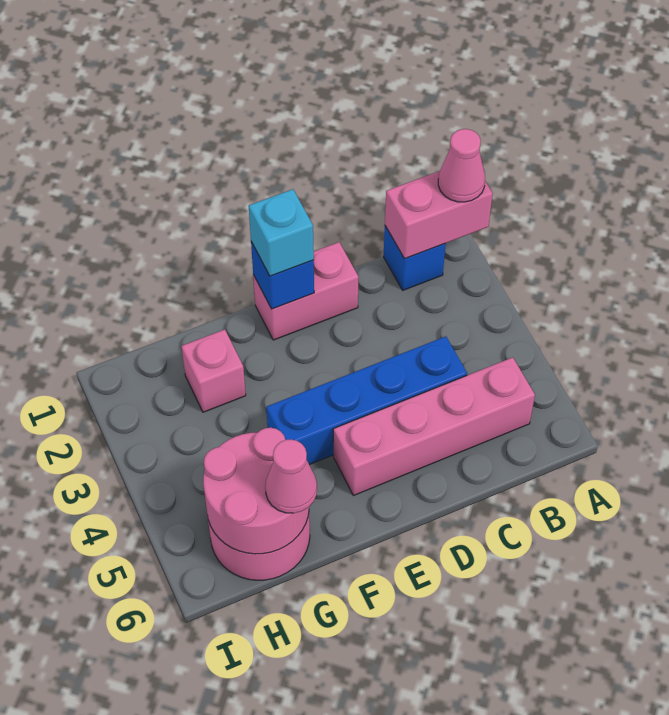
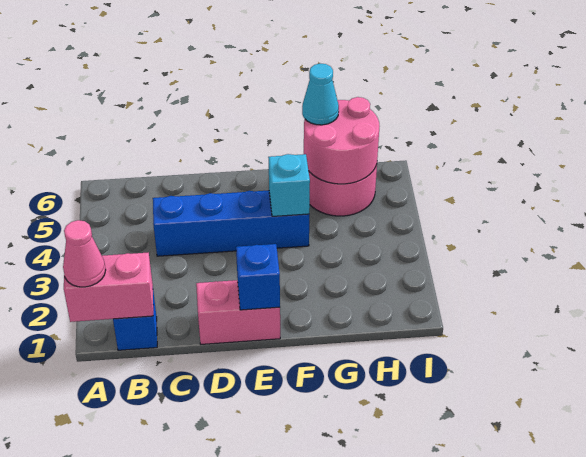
pink brick B5:E5 level 1 -> none
cyan brick E1 level 3 -> cyan brick F4 level 2
pink brick G2 level 1 -> none
pink cone G6 level 3 -> cyan cone G6 level 3

